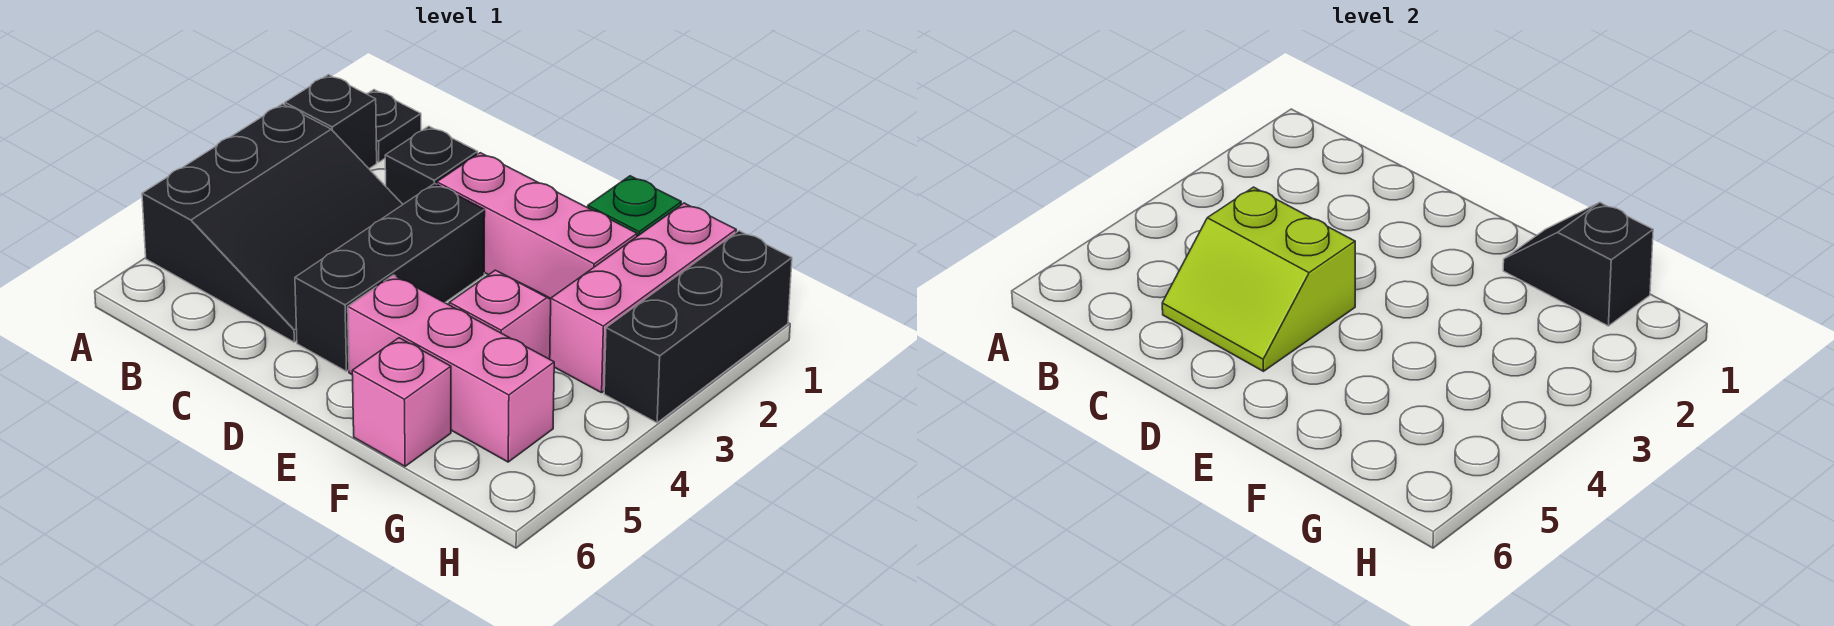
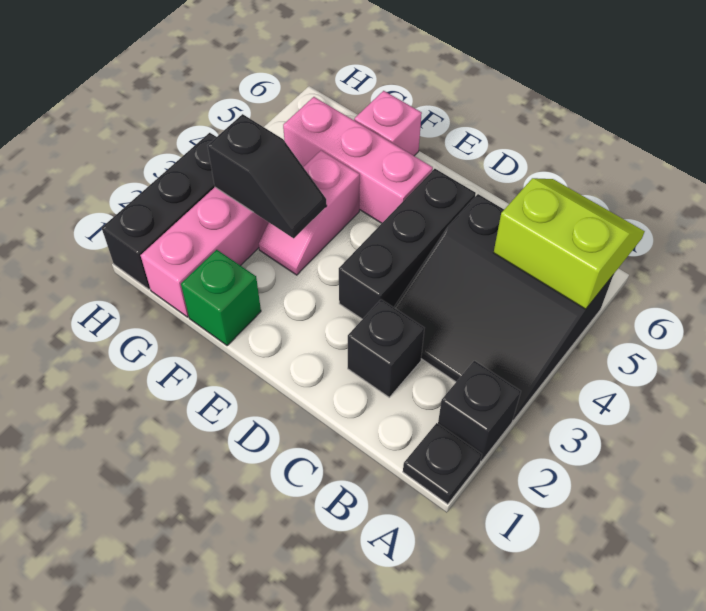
black slope A3:C5 level 1 top A -> black slope A3:C5 level 1 top 5
lime slope C4:D5 level 2 top 4 -> lime slope A5:B6 level 2 top 5
pink brick D2:F2 level 1 -> none
black slope F1:G1 level 2 top G -> black slope F3:G3 level 2 top G

